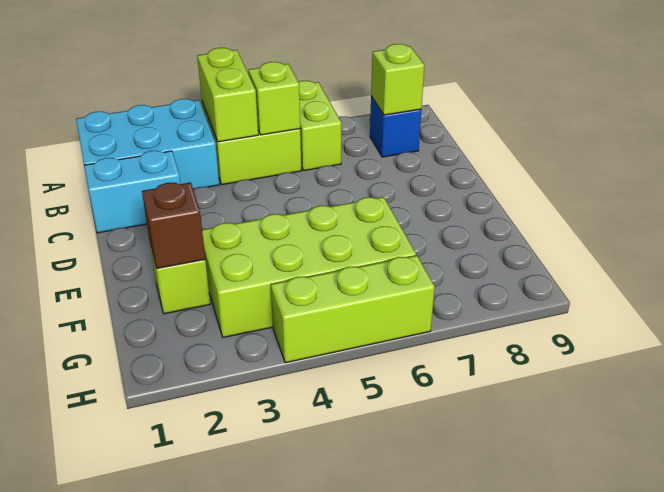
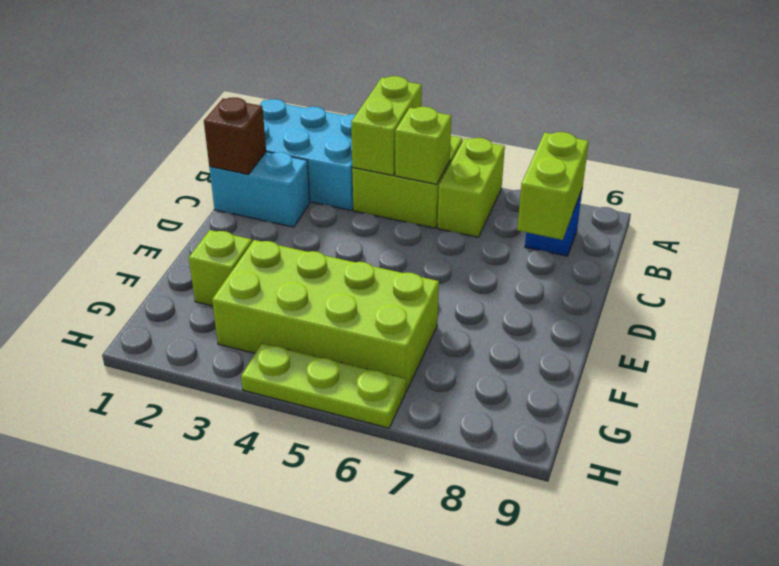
lime brick B8 level 2 -> lime brick B8:C8 level 2
brown brick F2 level 2 -> brown brick C1 level 2
lime brick H4:H6 level 1 -> lime plate H4:H6 level 1

